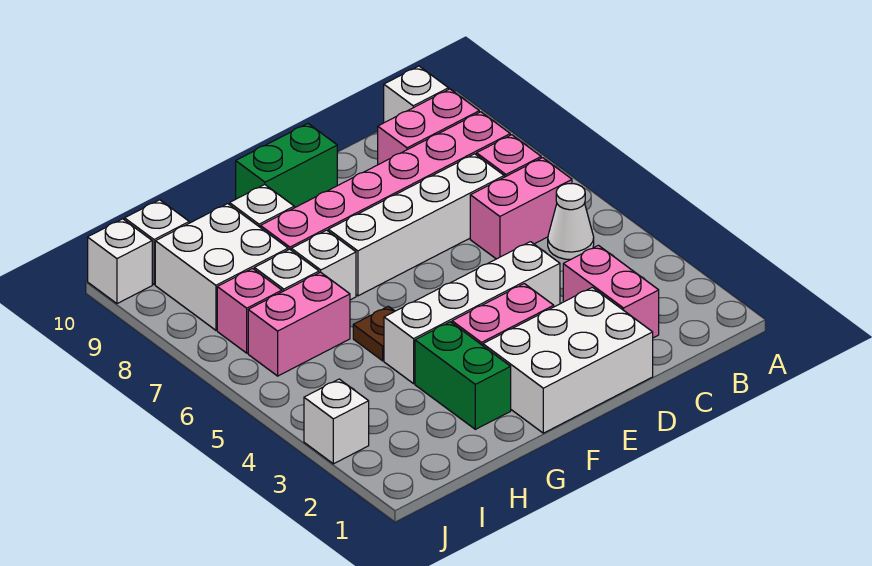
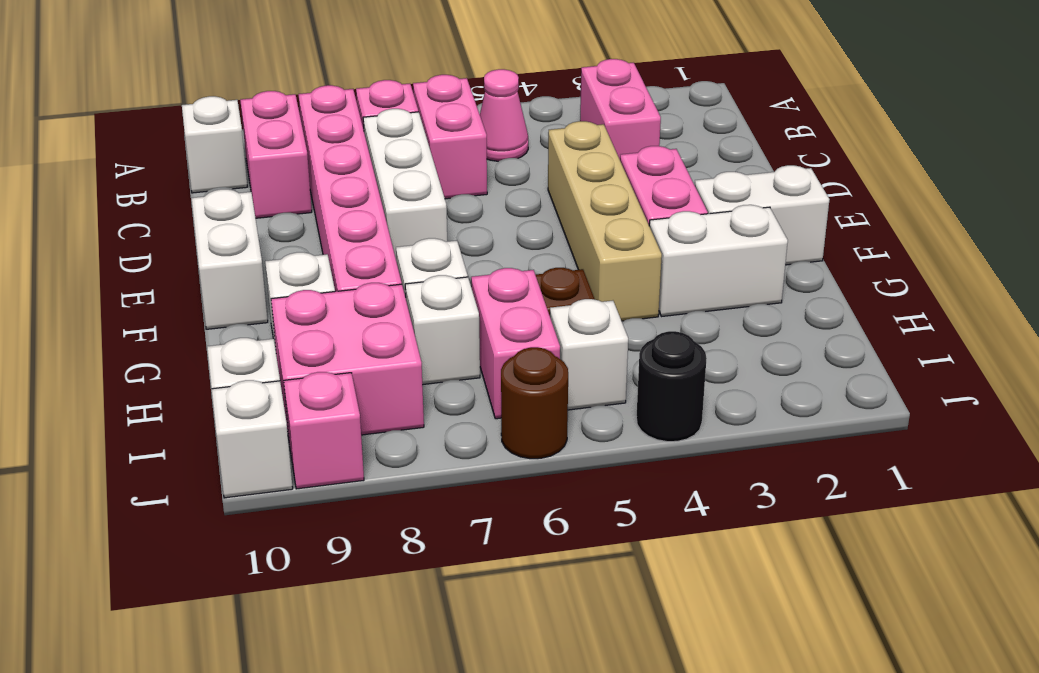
white cone B5 level 1 -> pink cone B5 level 1
pink brick C2:C3 level 1 -> pink brick B3:C3 level 1
white brick C7:F7 level 1 -> white brick C7:E7 level 1
white brick D1:F2 level 1 -> white brick F1:F2 level 1
white brick D4:G4 level 1 -> tan brick D4:G4 level 1
green brick E10:F10 level 1 -> white brick E10:F10 level 1
green brick G2:G3 level 1 -> white brick G2:G3 level 1
white brick H8:I9 level 1 -> pink brick H8:I9 level 1
pink brick I7 level 1 -> pink brick J9 level 1
white brick J3 level 1 -> white brick I5 level 1
none -> black round brick J4 level 1
none -> brown round brick J6 level 1

